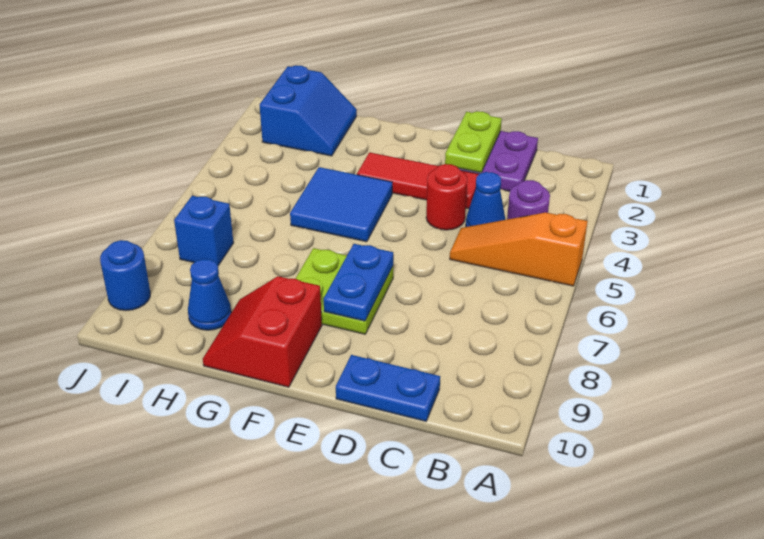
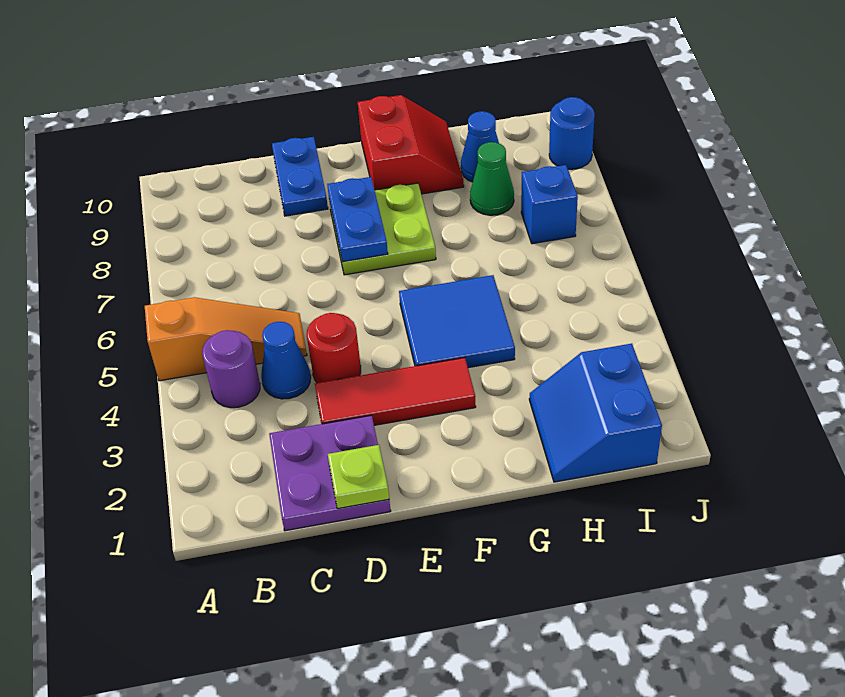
blue plate C10:D10 level 1 -> blue plate D9:D10 level 1
lime plate D1:D2 level 2 -> lime plate D1 level 2
none -> green cone H8 level 1

